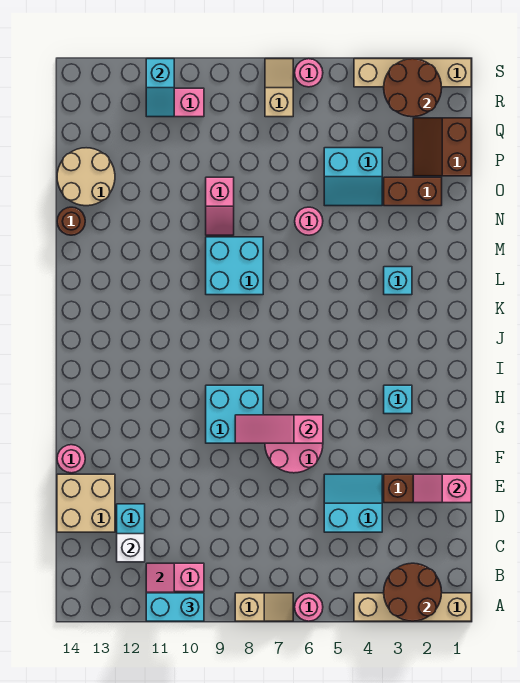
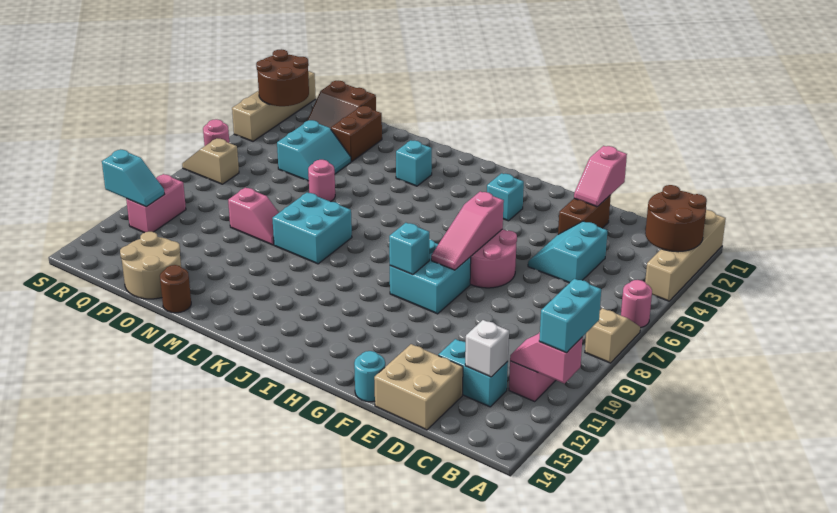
pink round brick F14 level 1 -> cyan round brick F14 level 1
none -> cyan brick H9 level 2

